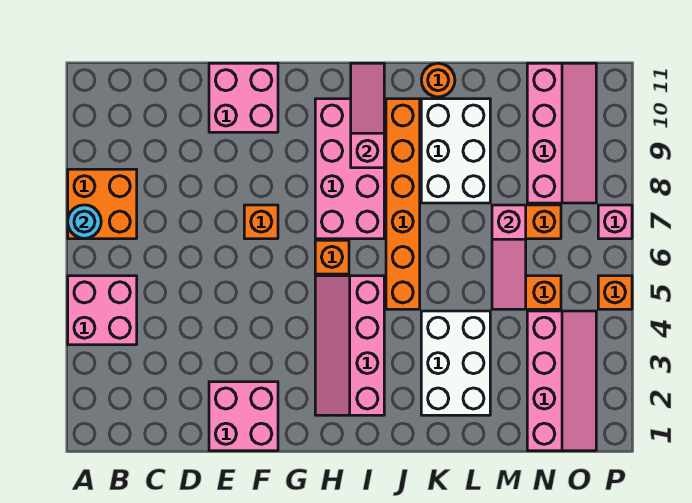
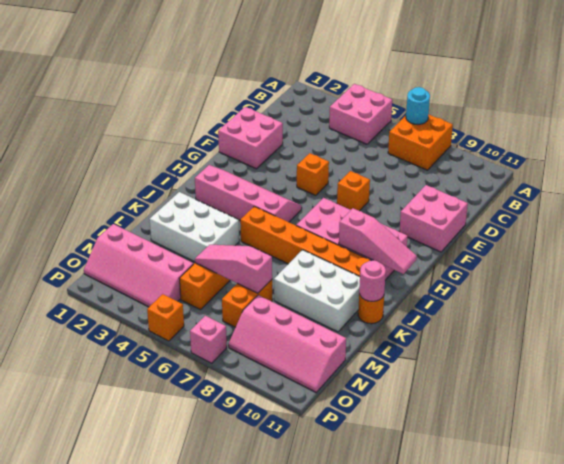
orange brick H6 level 1 -> orange brick F5 level 1
none -> pink round brick K11 level 2

